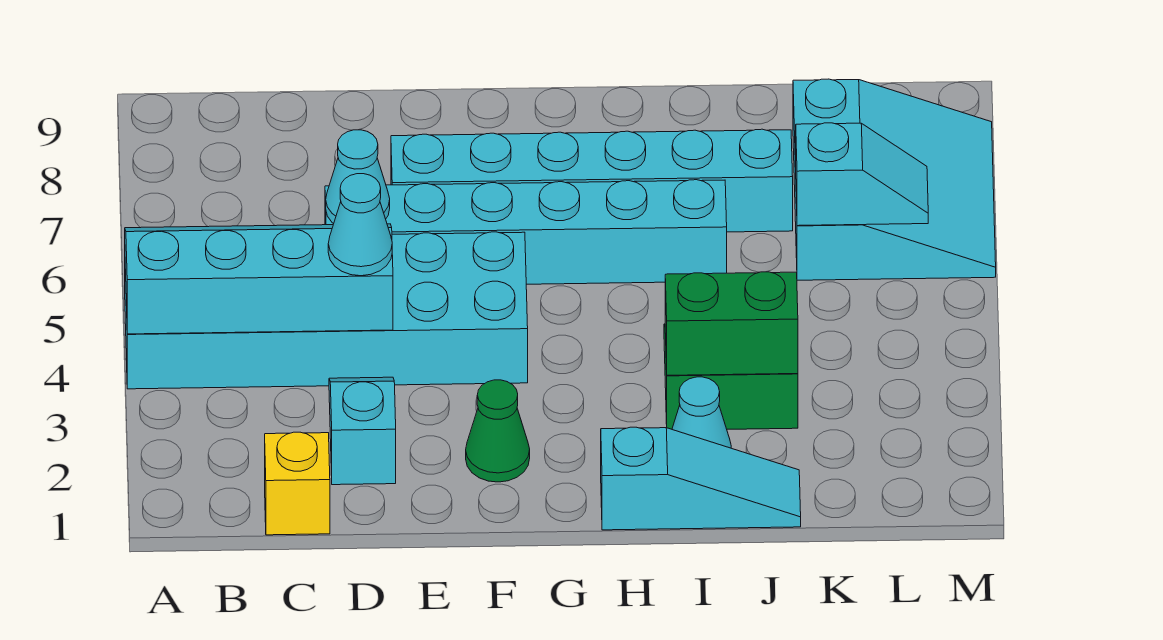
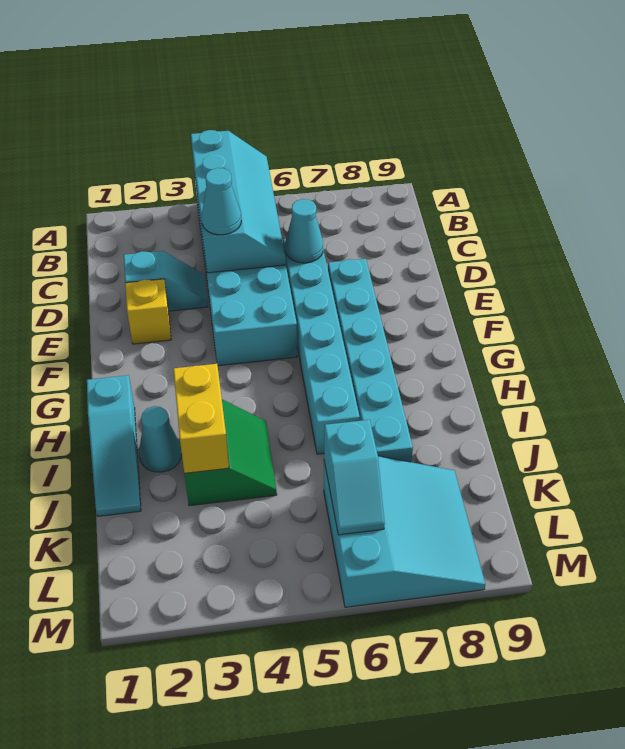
yellow brick C1 level 1 -> yellow brick E2 level 1
green cone F2 level 1 -> none
green brick I3:J3 level 2 -> yellow brick I3:J3 level 2
cyan slope K6:M8 level 1 top K -> cyan slope K6:M8 level 1 top 6

